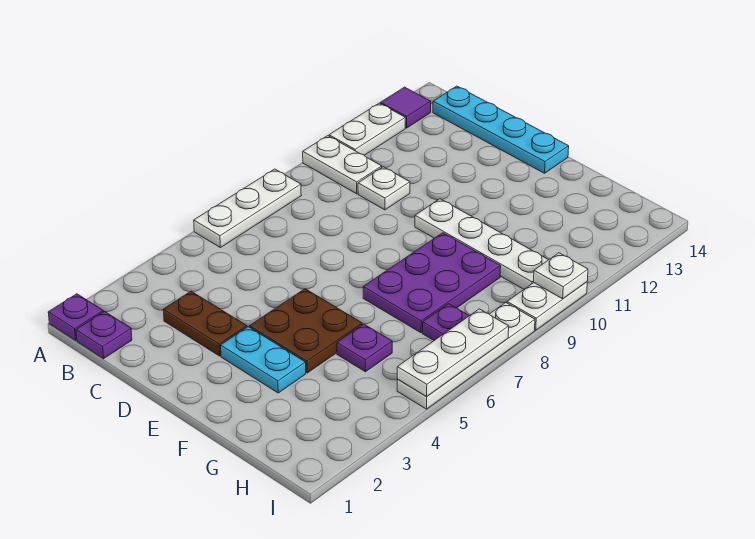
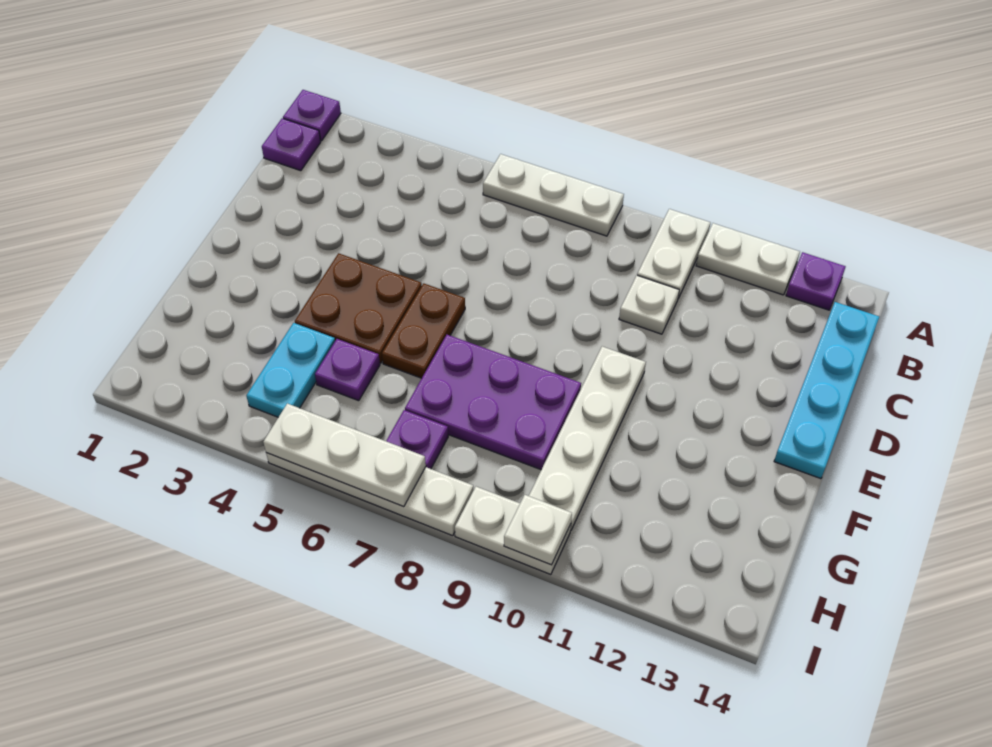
purple tile A13 level 1 -> purple plate A13 level 1
brown plate C3:D3 level 1 -> brown plate E6:F6 level 1
cyan plate E3:F3 level 1 -> cyan plate G4:H4 level 1

